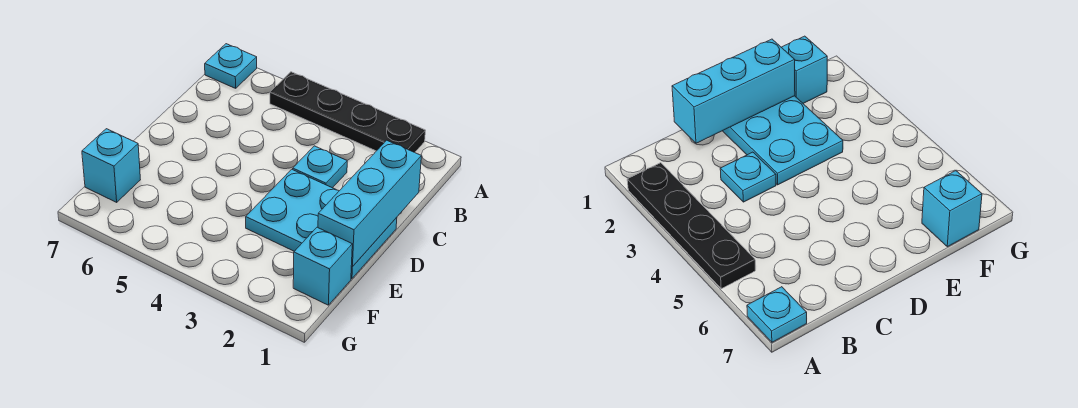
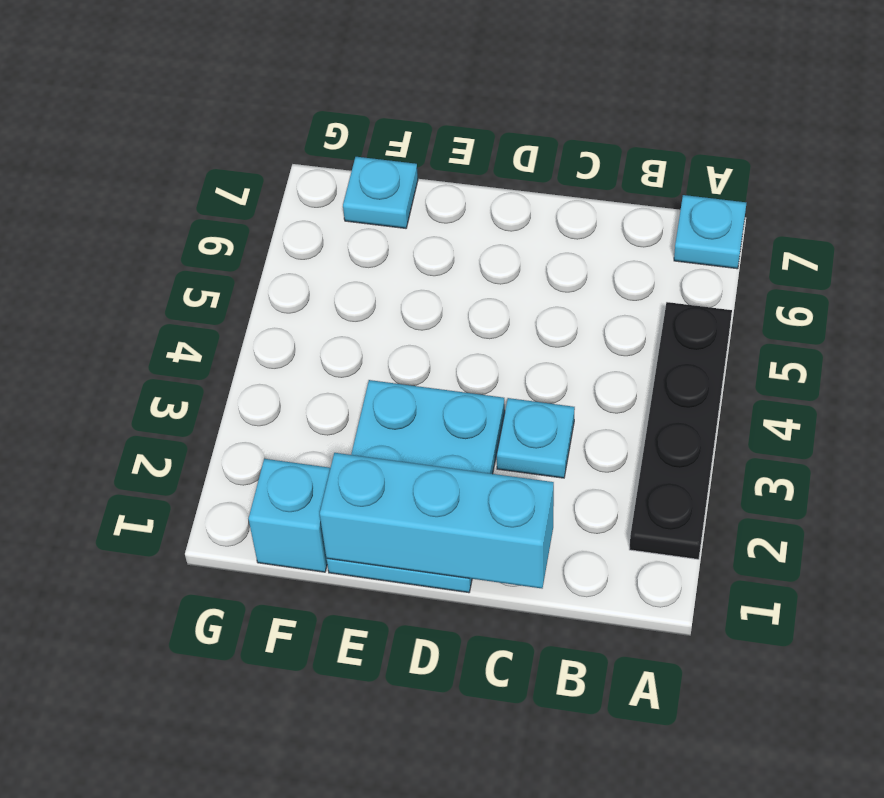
cyan brick F7 level 1 -> cyan plate F7 level 1

